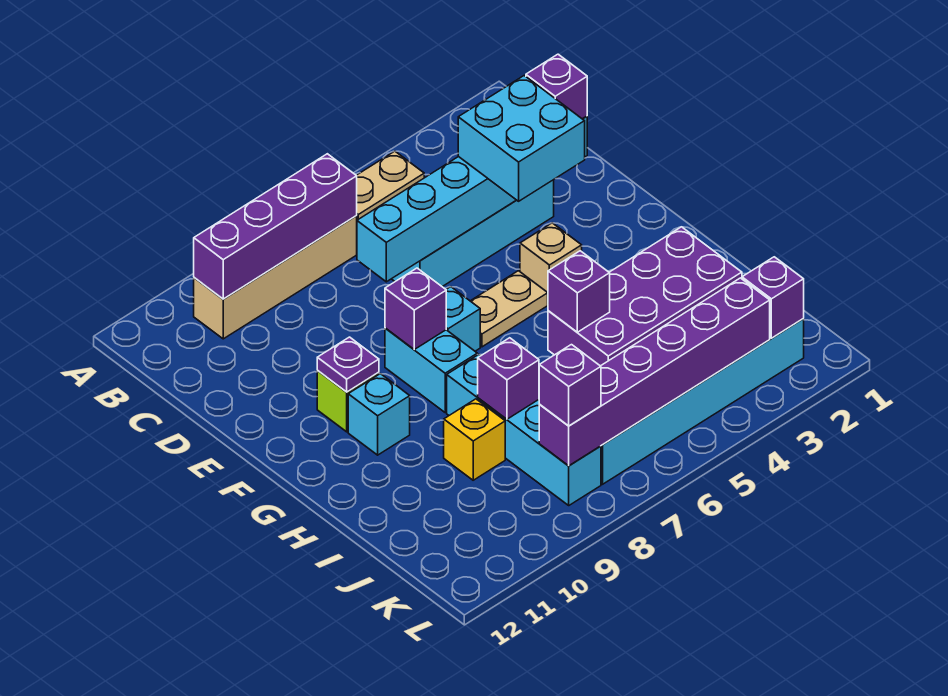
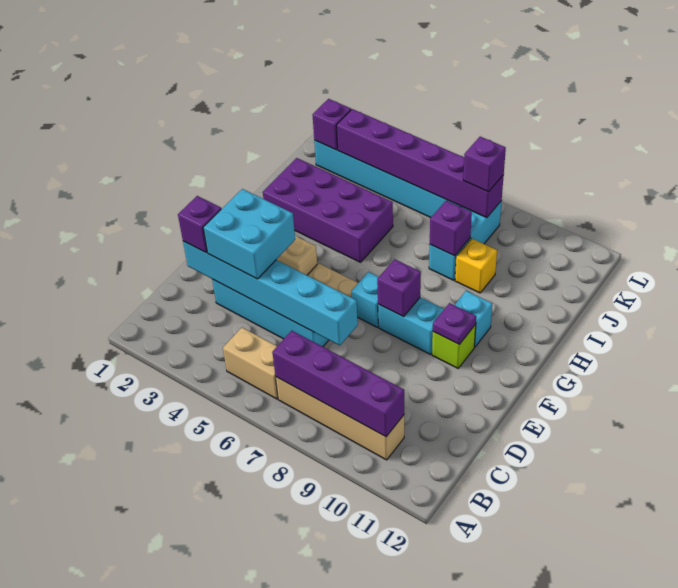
cyan brick F8:G8 level 1 -> cyan brick F8:F9 level 1
purple brick H5 level 2 -> none
cyan brick H8:K8 level 1 -> cyan brick I8:K8 level 1

